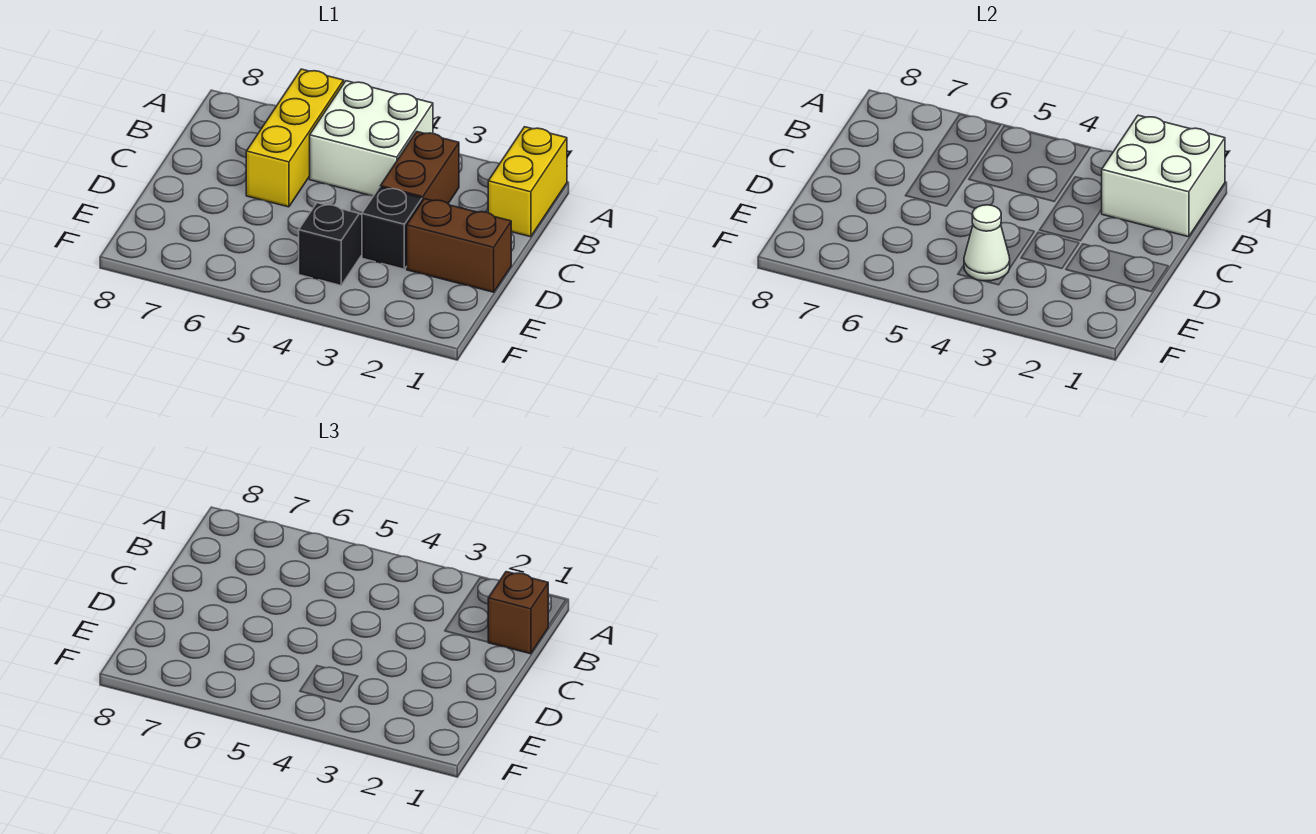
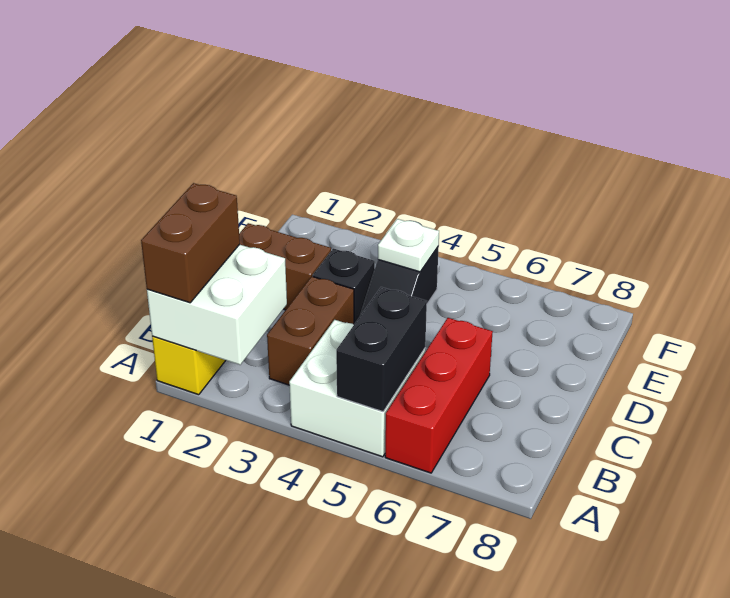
none -> black brick A5:B5 level 2
yellow brick A6:C6 level 1 -> red brick A6:C6 level 1
brown brick B1 level 3 -> brown brick A1:B1 level 3
white cone E4 level 2 -> white plate E4 level 2

